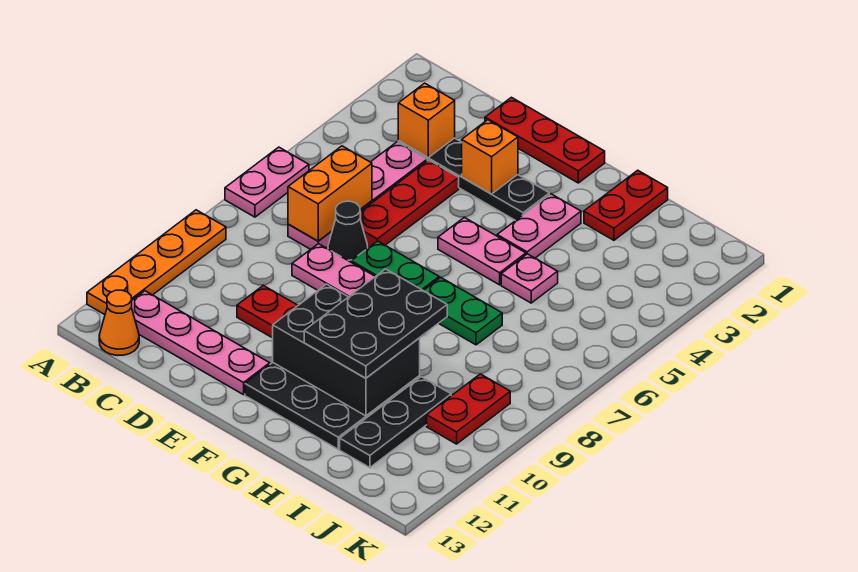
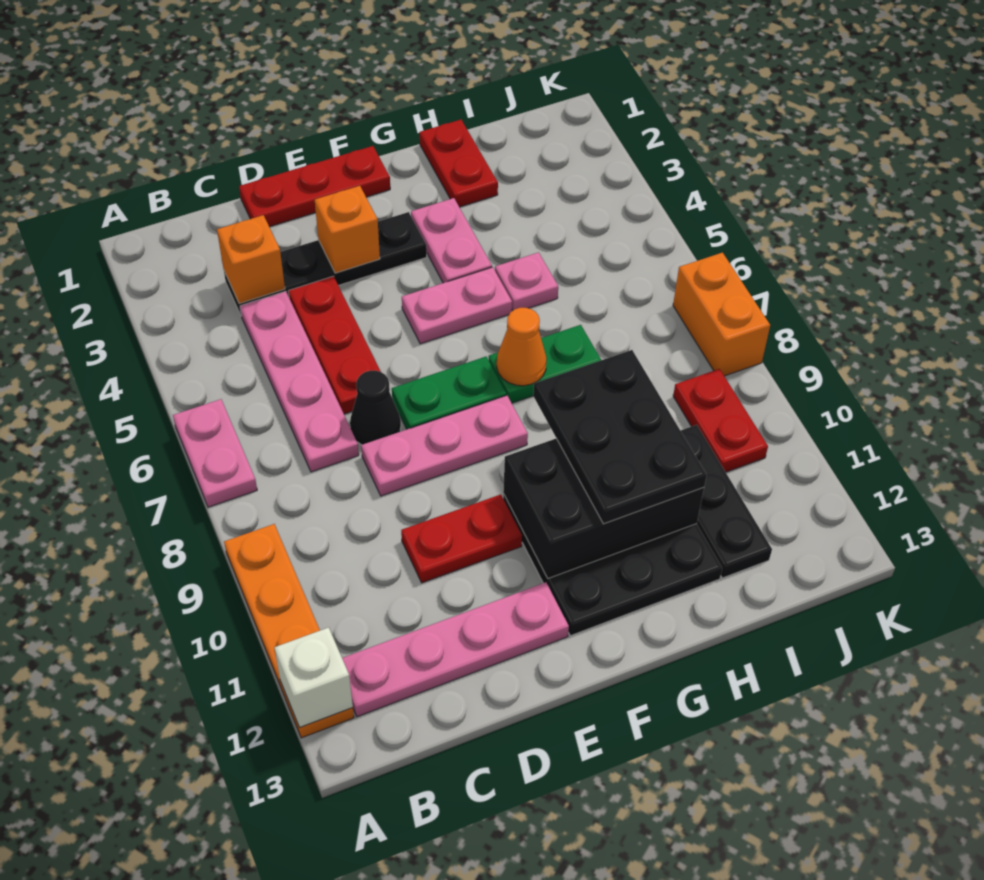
none -> white brick A12 level 2
orange cone B13 level 1 -> orange cone G7 level 2
orange brick C6:C7 level 2 -> orange brick K7:K8 level 1

